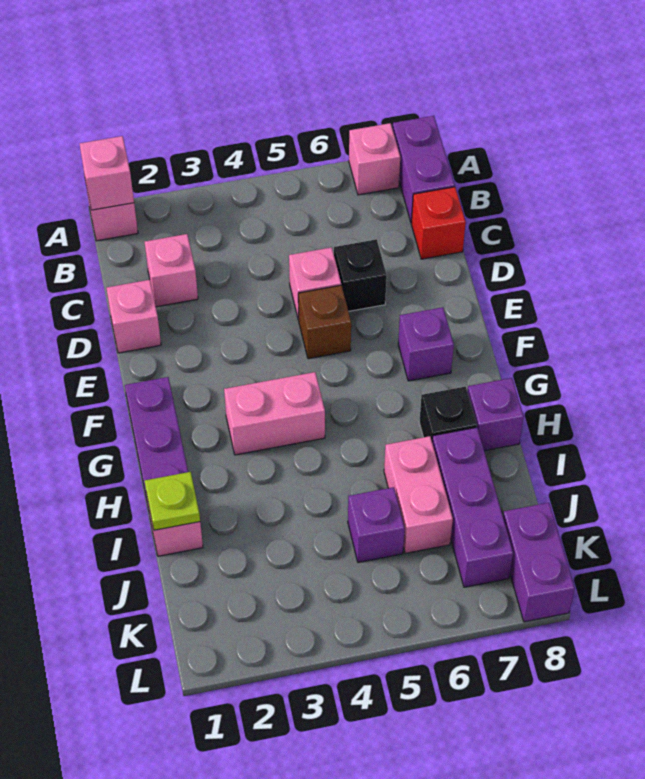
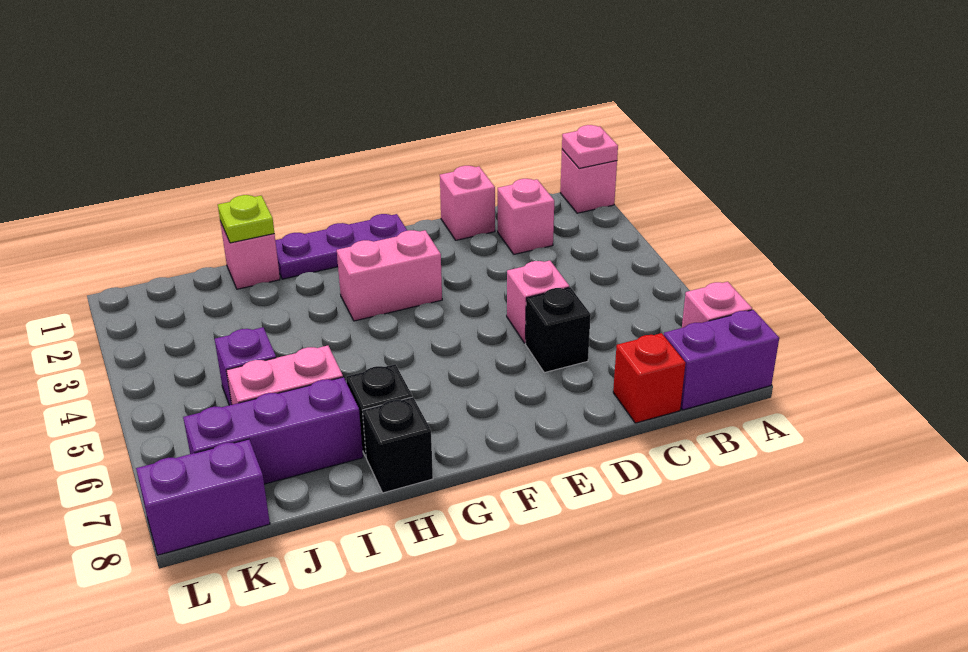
pink brick A1 level 2 -> pink plate A1 level 2
brown brick E5 level 1 -> none
purple brick F7 level 1 -> none
pink brick G3:G4 level 1 -> pink brick F3:G3 level 1
purple brick H8 level 1 -> black brick H8 level 1

